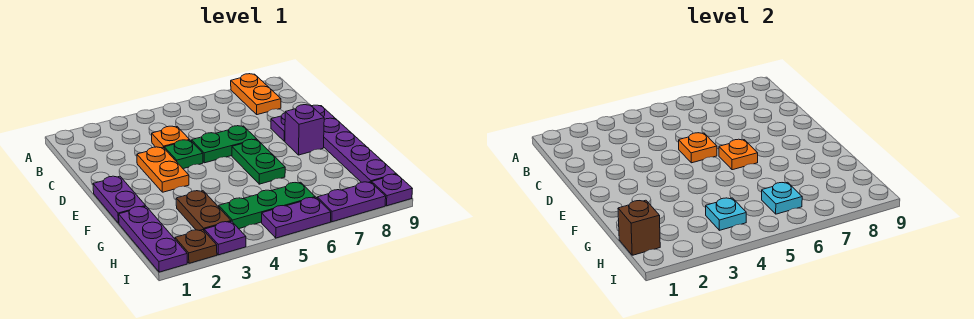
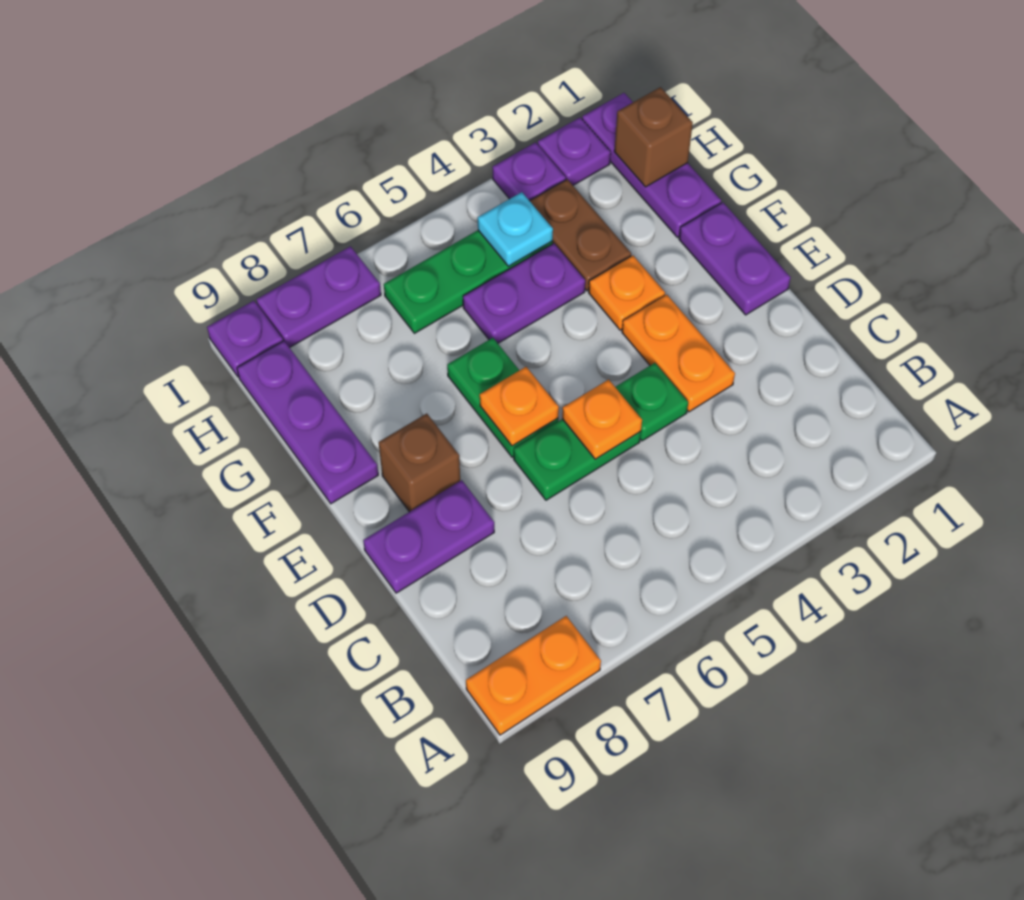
orange plate A8:B8 level 1 -> orange plate A8:A9 level 1
orange plate C4 level 1 -> orange plate F3 level 1
purple brick E8 level 1 -> brown brick E8 level 1
purple plate E9:H9 level 1 -> purple plate F9:H9 level 1
cyan plate H6 level 2 -> none
brown plate I2 level 1 -> purple plate I2 level 1
purple plate I5:I6 level 1 -> purple plate G4:G5 level 1

